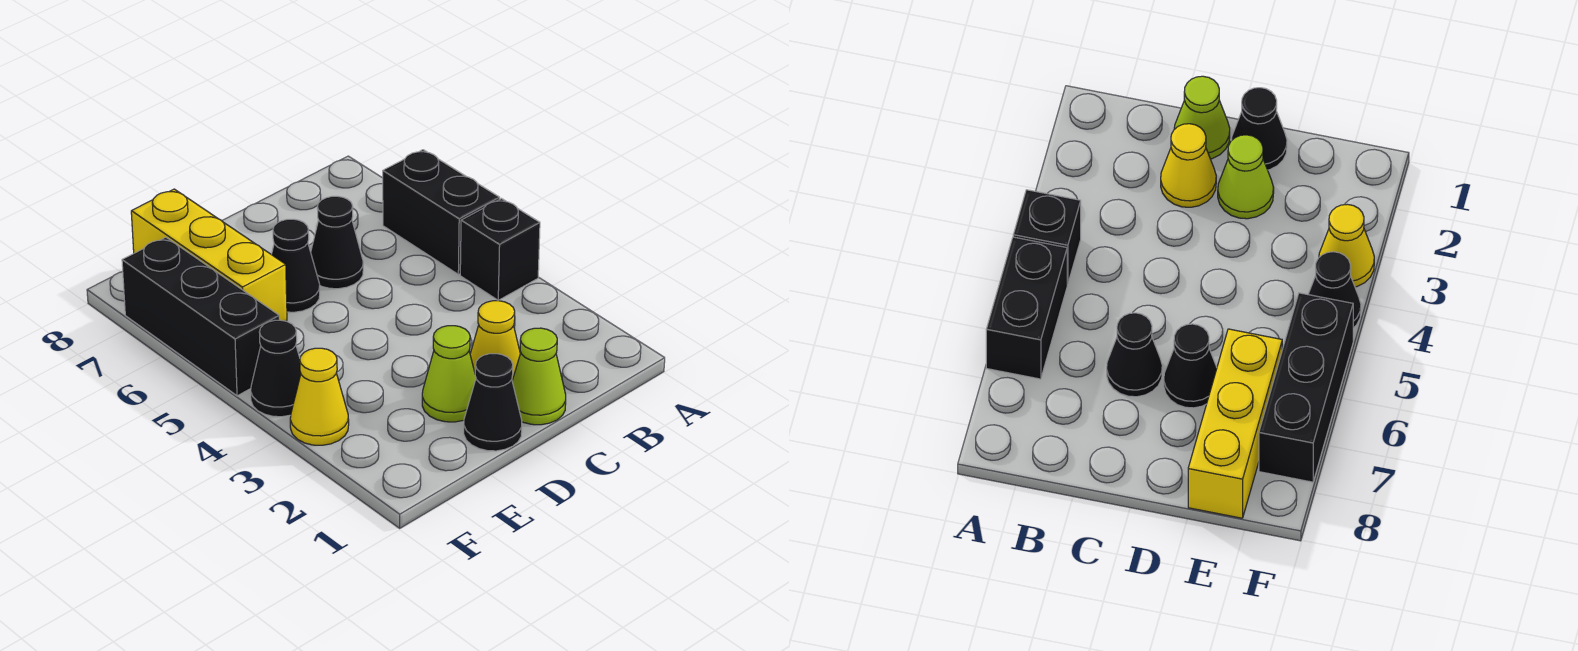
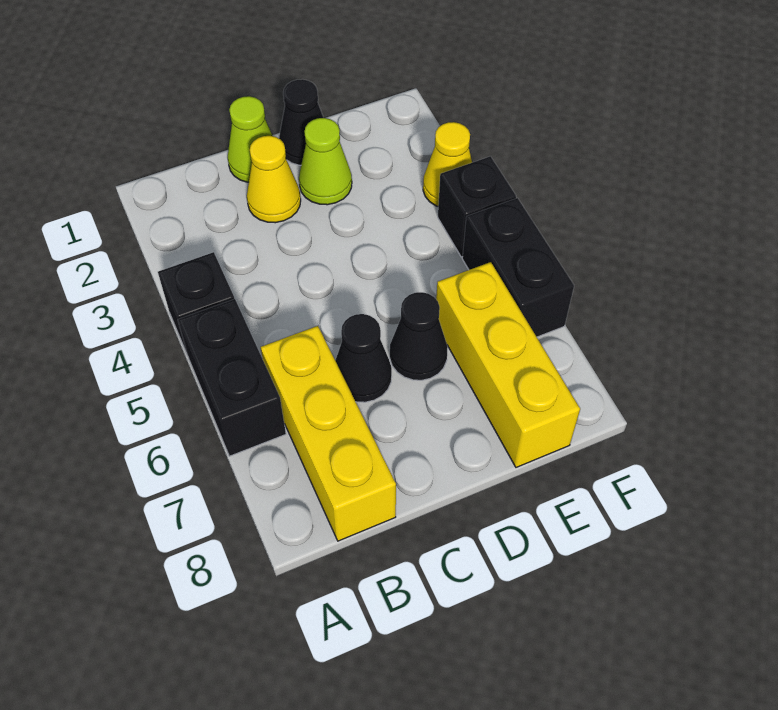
none -> yellow brick B6:B8 level 1
black cone F4 level 1 -> black brick F4 level 1
black brick F5:F7 level 1 -> black brick F5:F6 level 1

